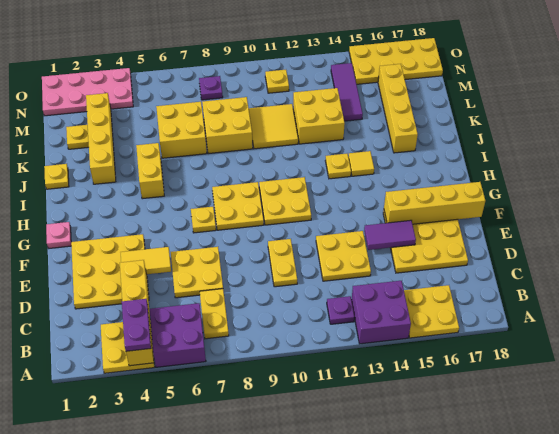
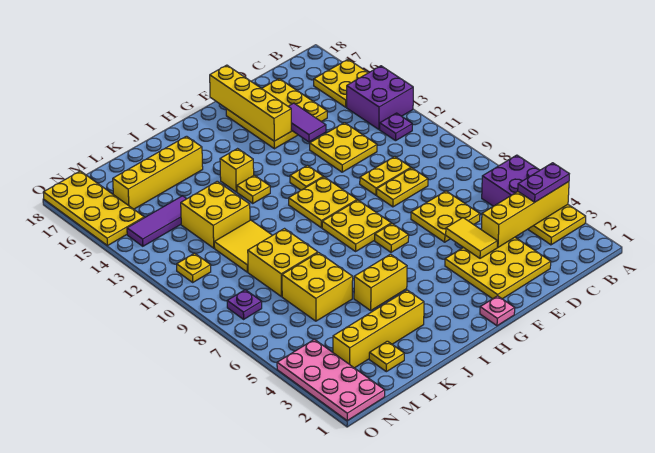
yellow plate B7:C7 level 1 -> yellow plate D9:E9 level 1
yellow tile I14 level 1 -> yellow brick I14 level 1
yellow plate J1 level 1 -> yellow plate G12 level 1

